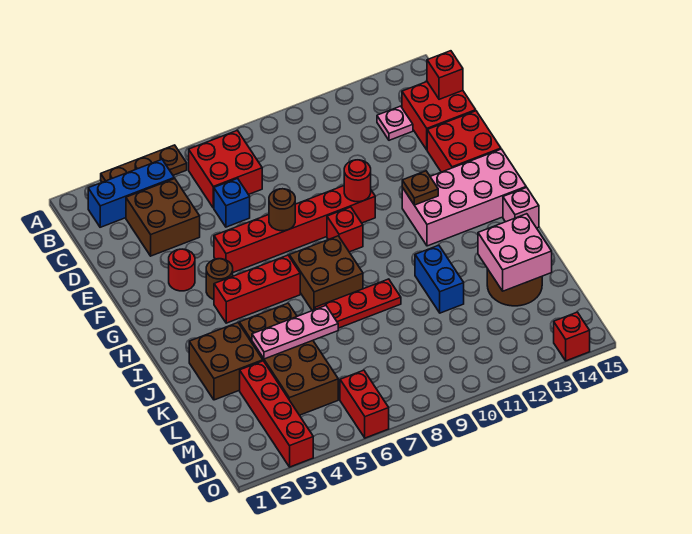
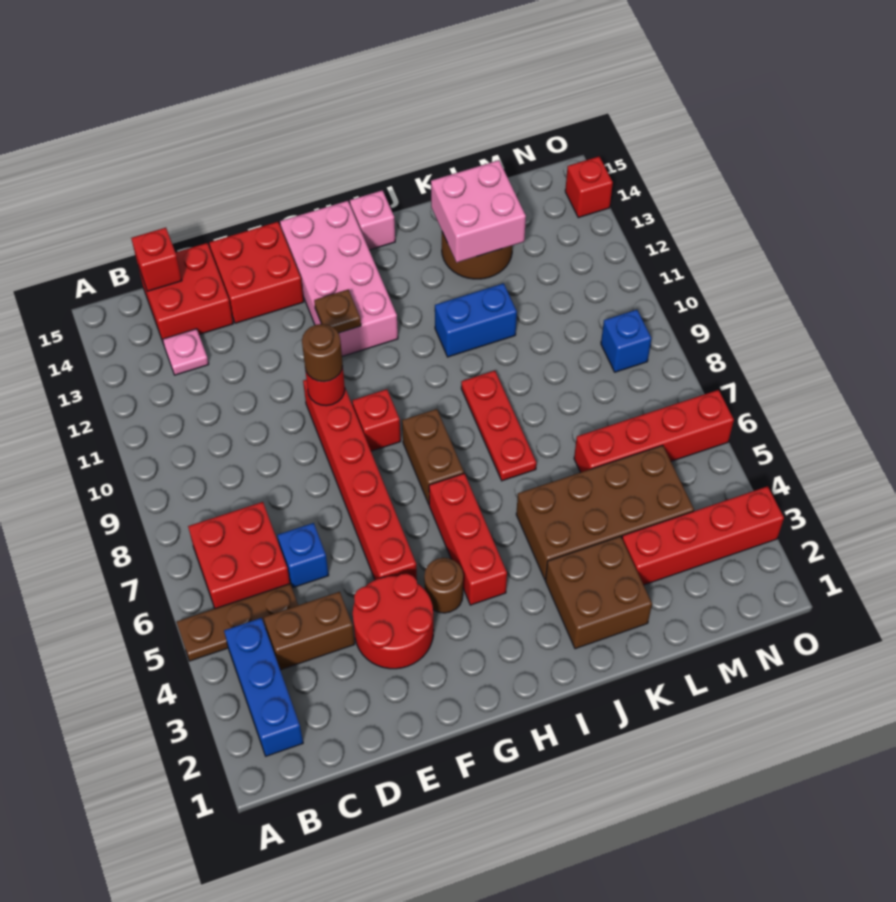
brown plate A3:A5 level 1 -> brown plate A5:C5 level 1
brown brick C3:D4 level 1 -> brown brick C4:D4 level 1
red round brick F3 level 1 -> red round brick E3:F4 level 1
brown round brick F7 level 2 -> brown round brick F10 level 3
brown brick H7:I8 level 1 -> brown brick H7:H8 level 1
pink plate K4:K6 level 2 -> none
red brick N6:O6 level 1 -> red brick L6:O6 level 1
none -> blue brick N9 level 1

